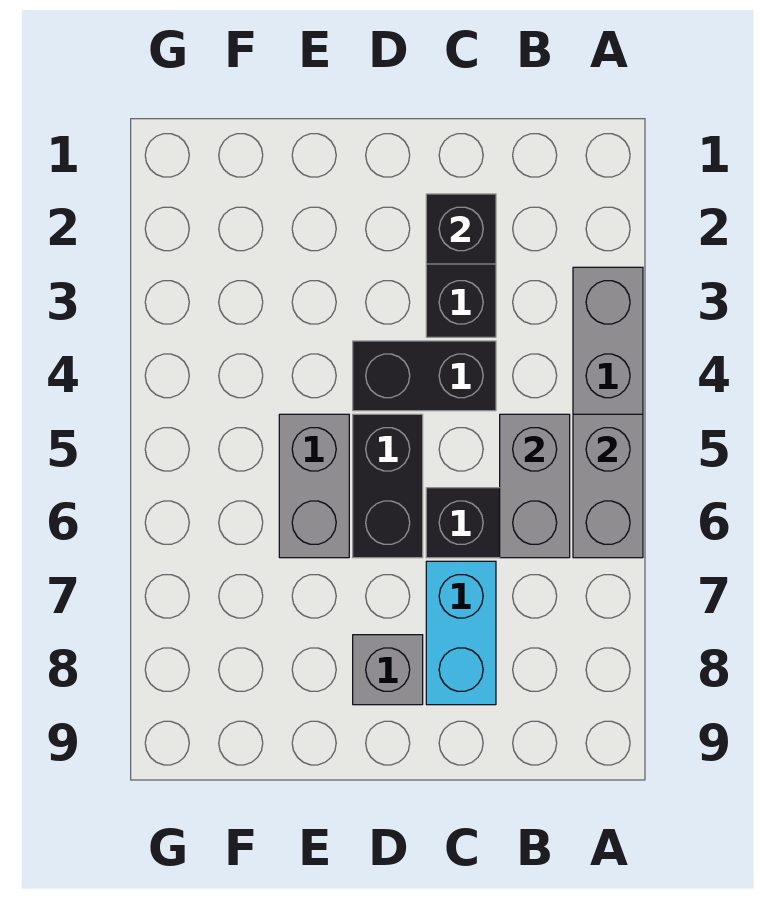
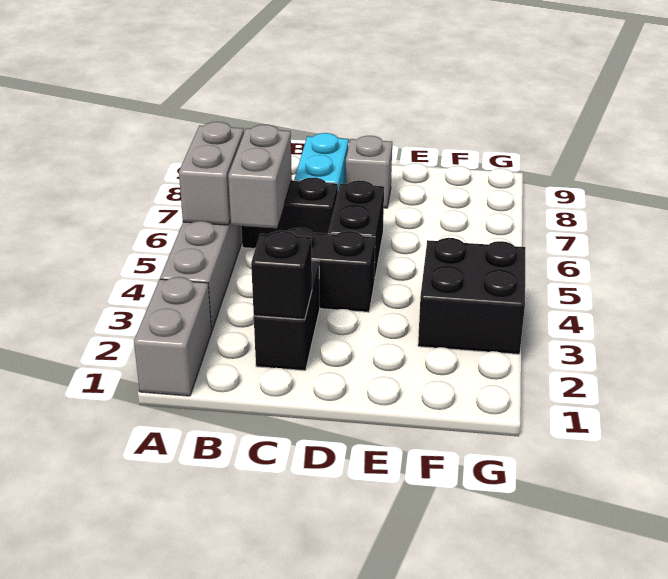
grey brick E5:E6 level 1 -> grey brick A1:A2 level 1
none -> black brick F3:G4 level 1

